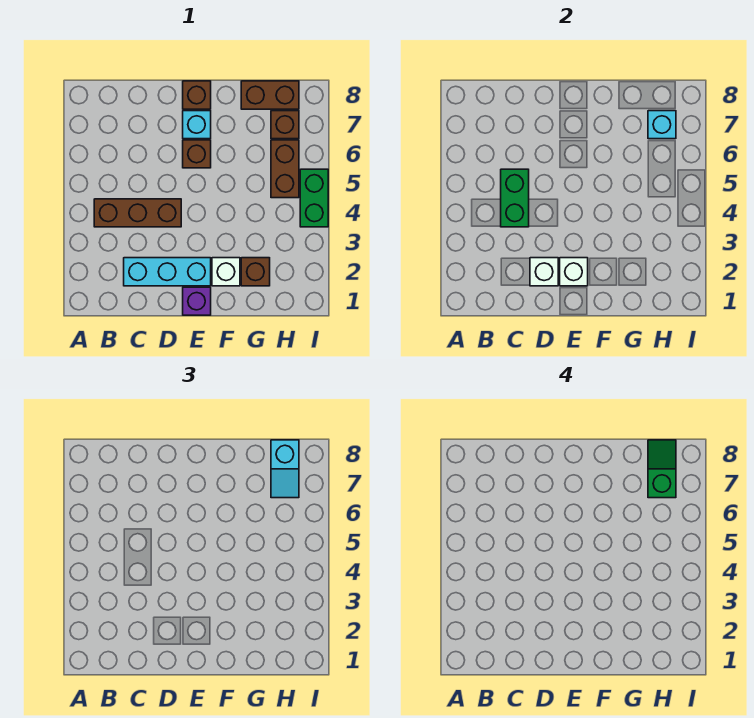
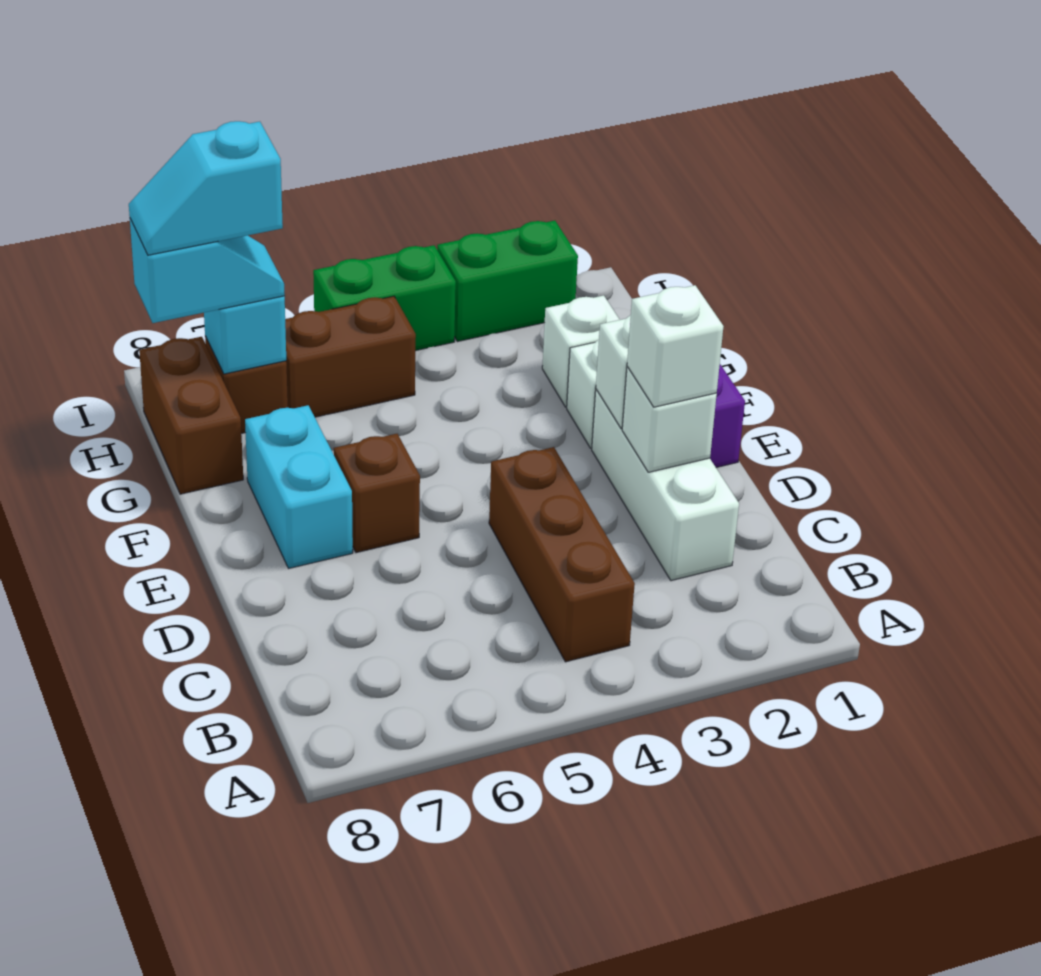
cyan brick C2:E2 level 1 -> white brick C2:E2 level 1
green brick C4:C5 level 2 -> green brick I2:I3 level 1
none -> white brick D2 level 3
cyan brick E7 level 1 -> cyan brick E7:F7 level 1
brown brick E8 level 1 -> none
brown brick G2 level 1 -> white brick G2 level 1
green slope H7:H8 level 4 top 7 -> cyan slope H7:H8 level 4 top 7

